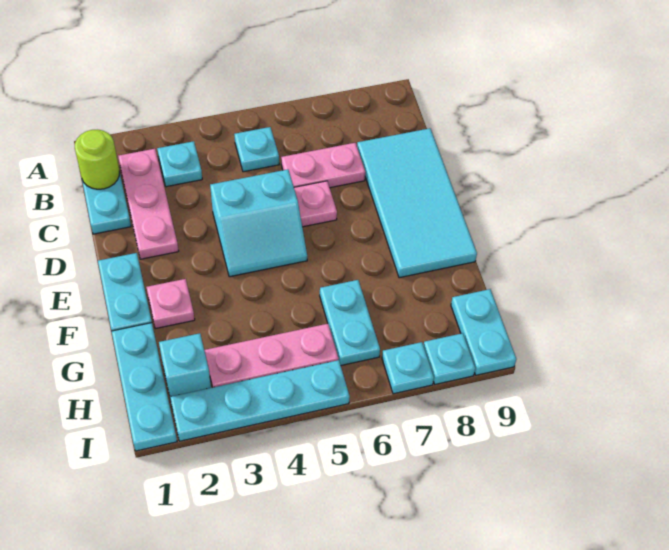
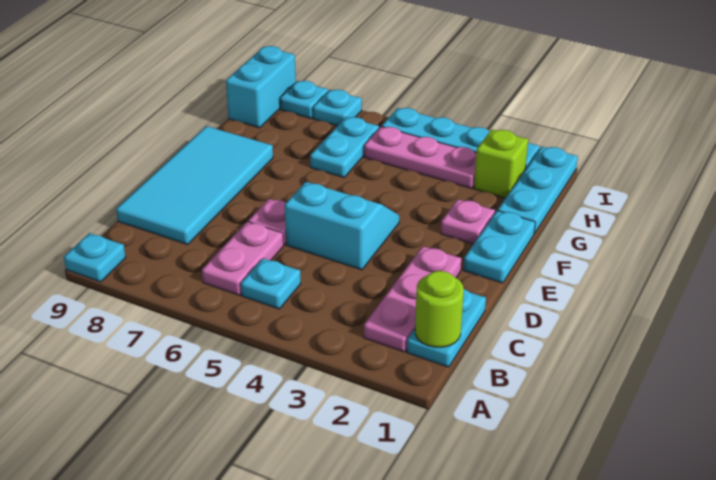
cyan plate B3 level 1 -> cyan plate A9 level 1
pink plate C6:C7 level 1 -> pink plate B6:C6 level 1
cyan brick H2 level 1 -> lime brick H2 level 1
cyan plate H9:I9 level 1 -> cyan brick H9:I9 level 1

